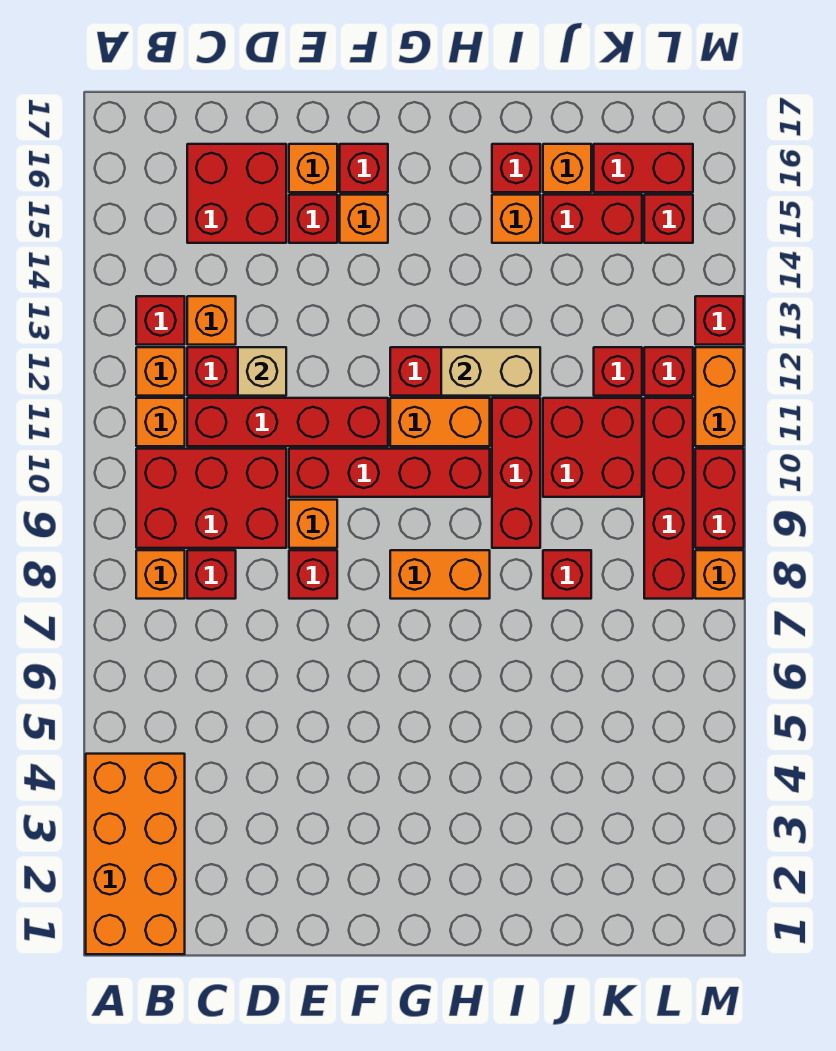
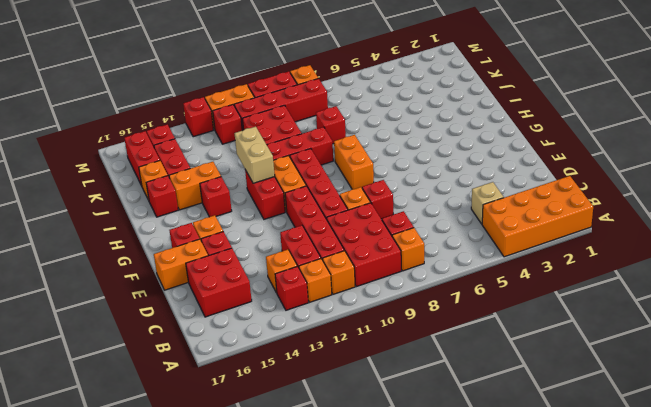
tan brick D12 level 2 -> tan brick C4 level 1
orange brick E16 level 1 -> orange brick E16:E17 level 1
orange brick I15 level 1 -> orange brick I14:I15 level 1
red brick K12 level 1 -> red brick H14 level 1

